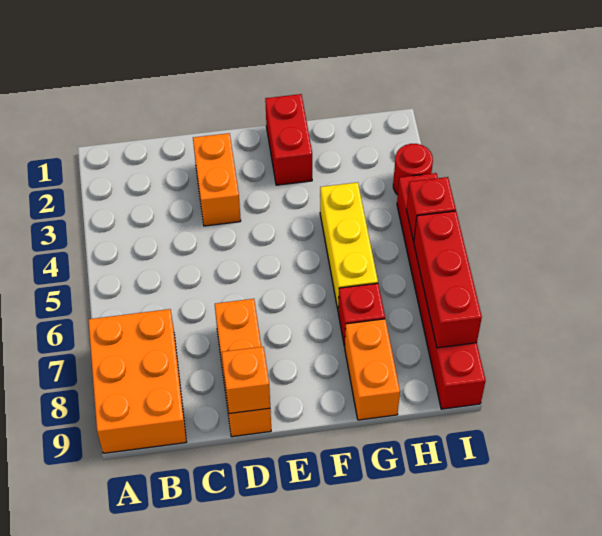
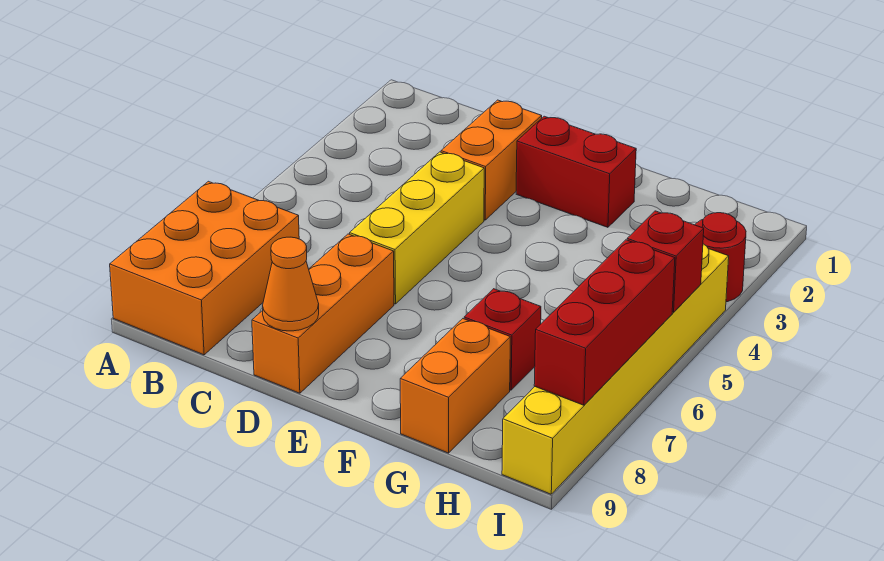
orange brick D9 level 2 -> orange cone D9 level 2
red brick F1:F2 level 1 -> red brick E2:F2 level 1
yellow brick G4:G6 level 1 -> yellow brick D4:D6 level 1
red brick I4:I9 level 1 -> yellow brick I4:I9 level 1

